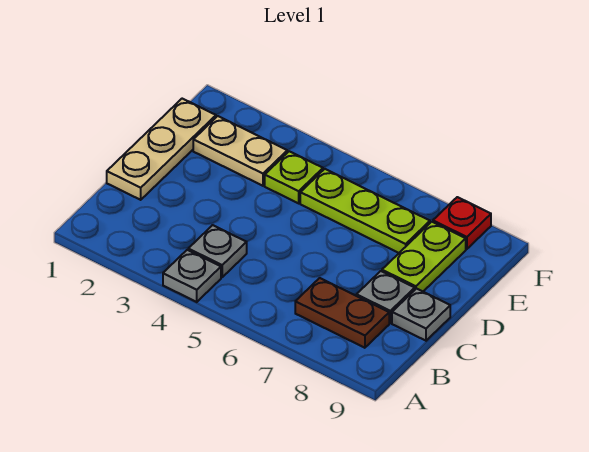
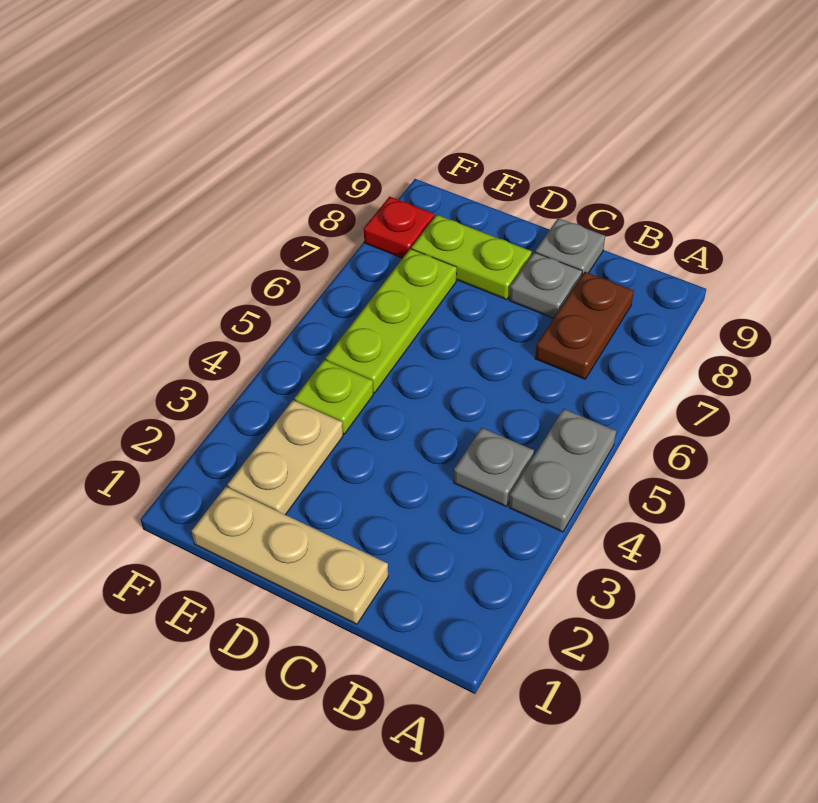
grey plate A4 level 1 -> grey plate A4:A5 level 1

